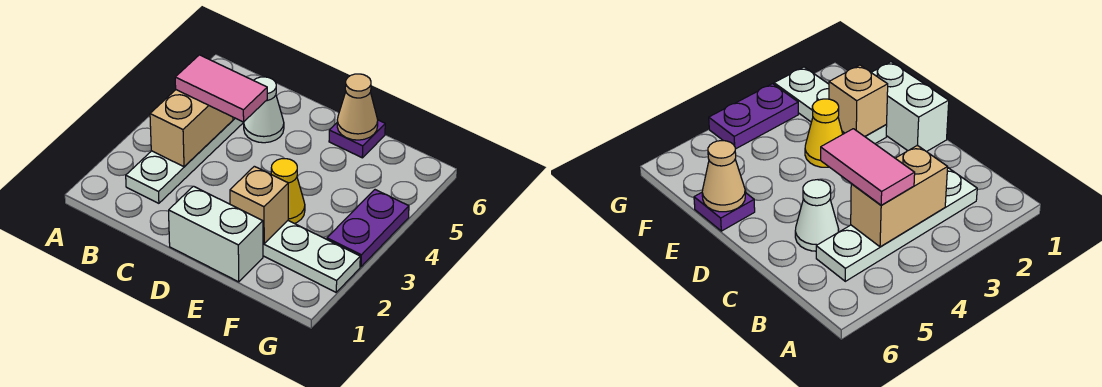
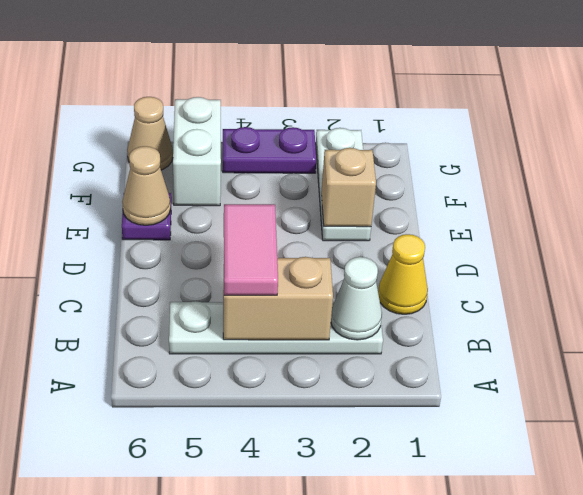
white cone C5 level 1 -> white cone B2 level 2
white brick D1:E1 level 1 -> white brick F5:G5 level 1
yellow cone E3 level 1 -> yellow cone C1 level 1
none -> tan cone G6 level 1

